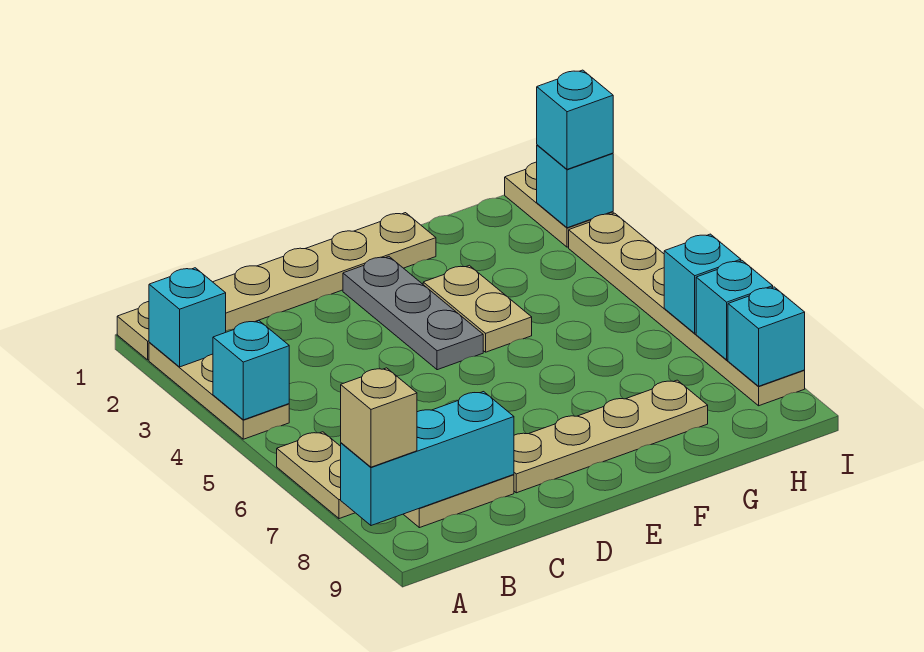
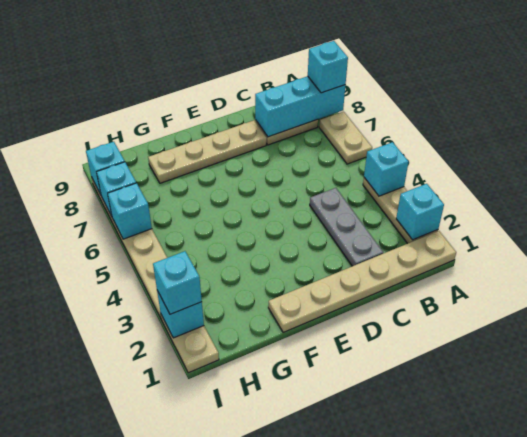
tan brick A8 level 3 -> cyan brick A8 level 3
grey plate E2:E4 level 1 -> grey plate C2:C4 level 1
tan plate F3:F4 level 1 -> none

